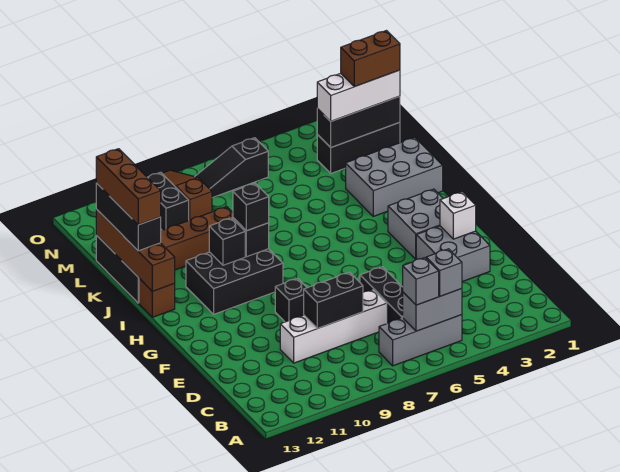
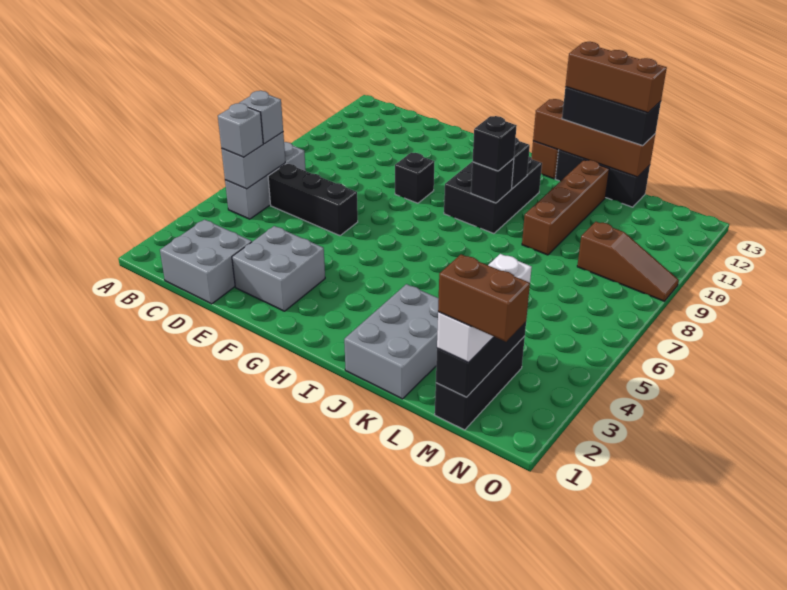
white brick D7:D10 level 1 -> none
black brick D8:D9 level 2 -> none
white brick F2 level 2 -> none
grey brick G2:H3 level 1 -> grey brick C1:D2 level 1
brown brick M1:M2 level 4 -> brown brick M1:N1 level 4
black brick M10:N10 level 1 -> none
black slope N6:N8 level 1 top 6 -> none

